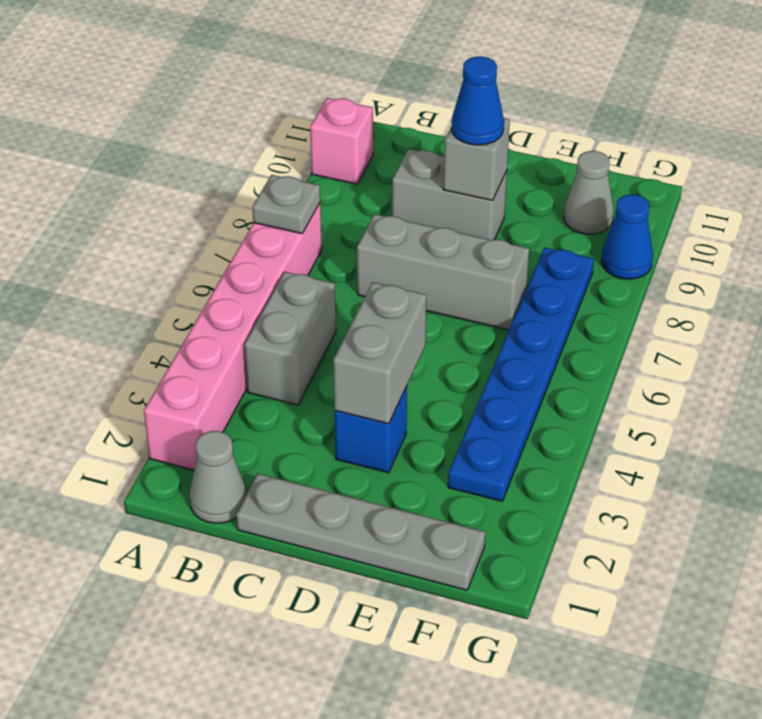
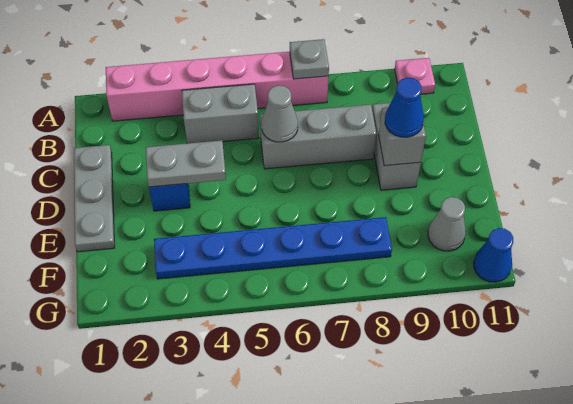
pink brick A10 level 1 -> pink plate A10 level 1
grey cone B1 level 1 -> grey cone C6 level 2
grey plate C1:F1 level 1 -> grey plate C1:E1 level 1
grey brick C7:E7 level 1 -> grey brick C6:C8 level 1
grey brick D3:D4 level 2 -> grey plate D3:D4 level 2
blue cone G9 level 1 -> blue cone G11 level 1

